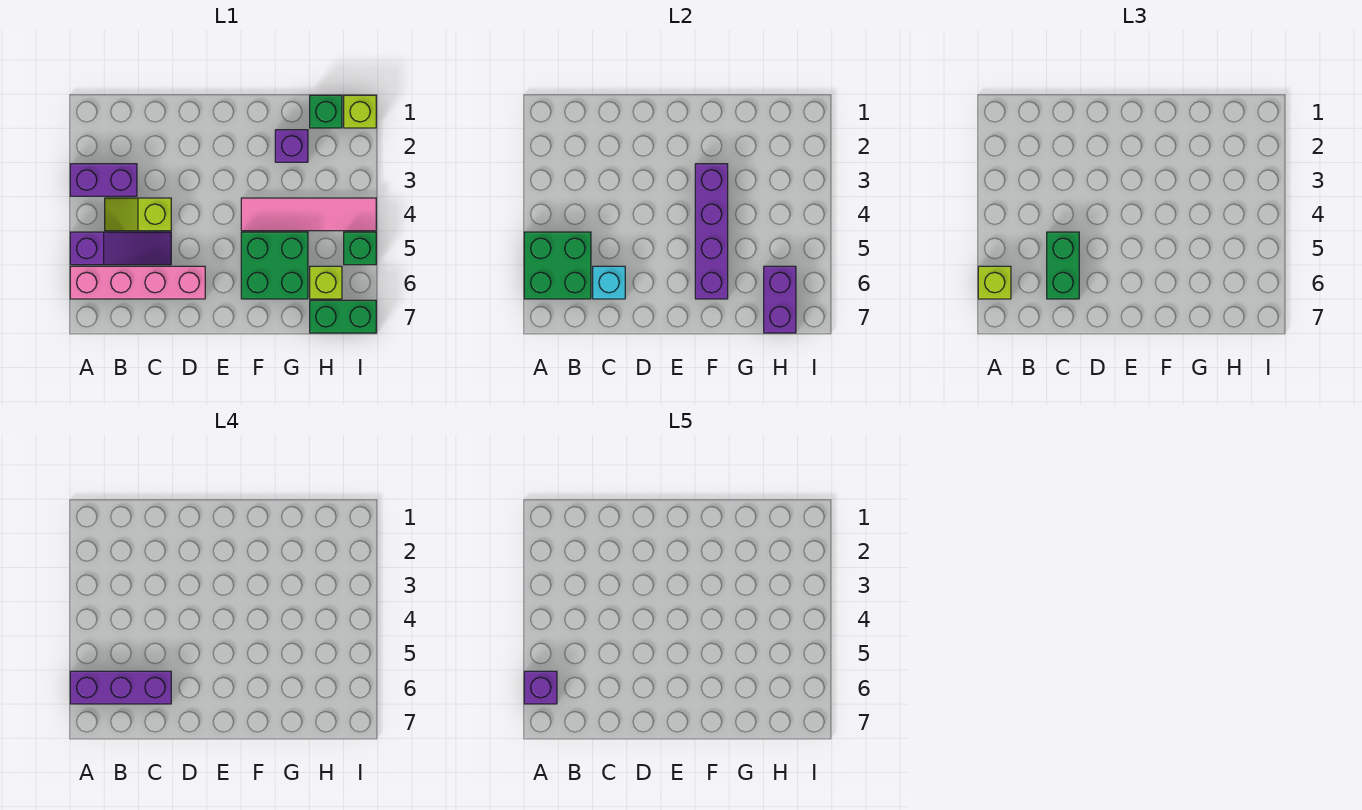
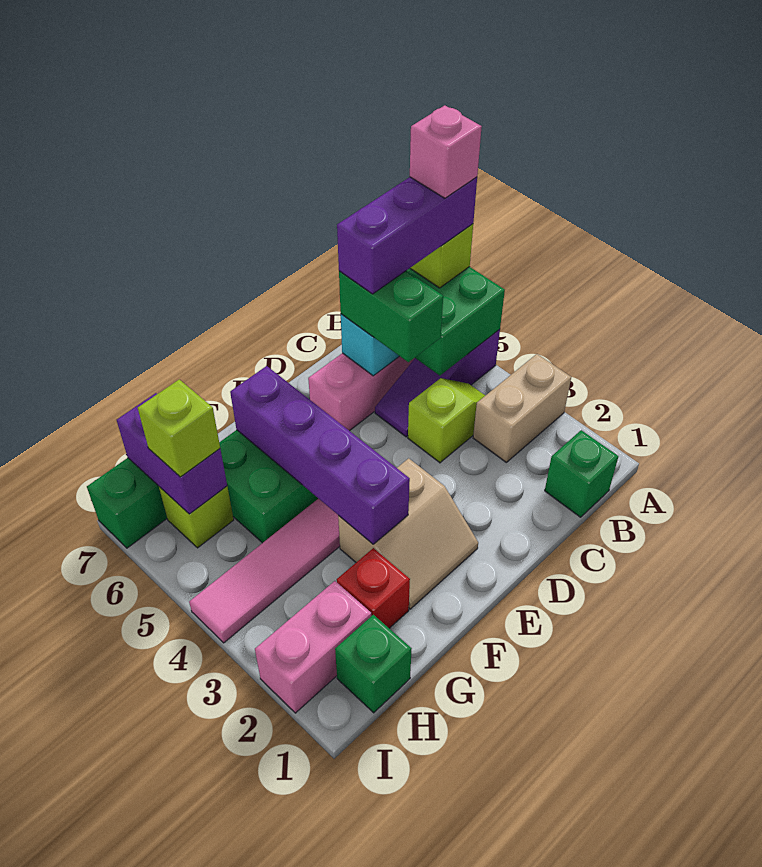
purple brick A3:B3 level 1 -> tan brick A3:B3 level 1
purple brick A6 level 5 -> pink brick A6 level 5
none -> tan slope E2:F3 level 1 top 3
purple brick G2 level 1 -> red brick G2 level 1
none -> pink brick H2:I2 level 1
lime brick I1 level 1 -> lime brick H6 level 3
green brick I5 level 1 -> green brick B1 level 1

